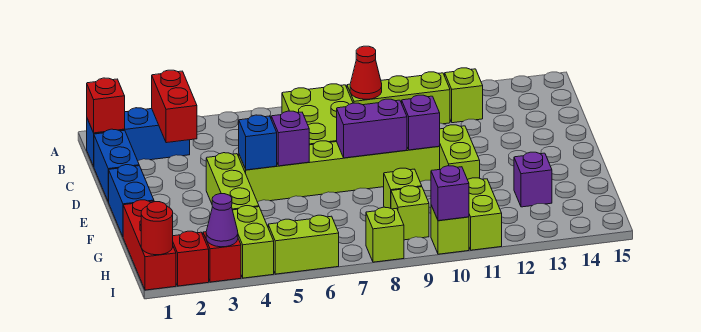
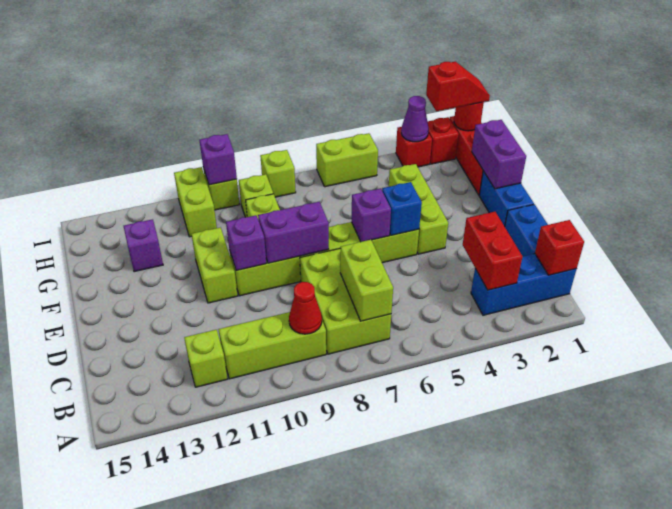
none -> purple brick F1:G1 level 2
lime brick H4:I4 level 1 -> lime brick B7:C7 level 2
none -> red slope I1:I2 level 3 top 2

